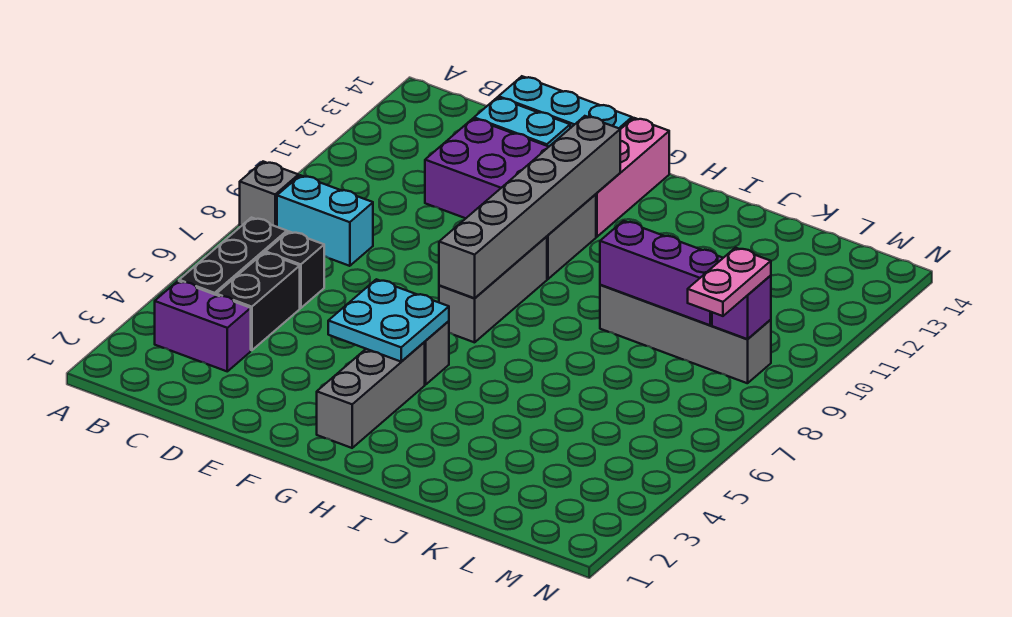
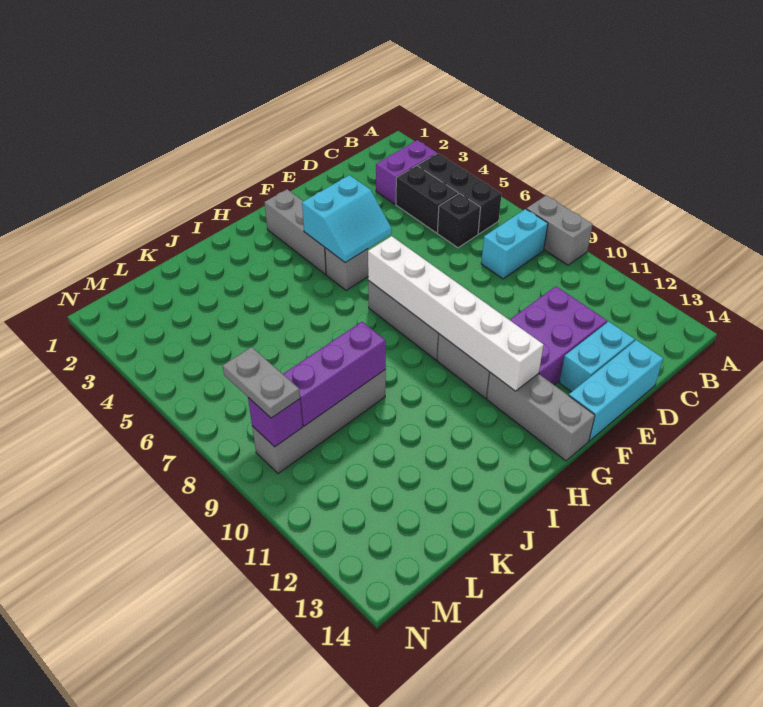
grey brick A8 level 1 -> grey brick A8:A9 level 1
cyan plate F4:G5 level 2 -> cyan slope F4:G5 level 2 top 4
grey brick G7:G12 level 2 -> white brick G7:G12 level 2
pink brick G12:G14 level 1 -> grey brick G12:G14 level 1
pink plate M8:M9 level 3 -> grey plate M8:M9 level 3

